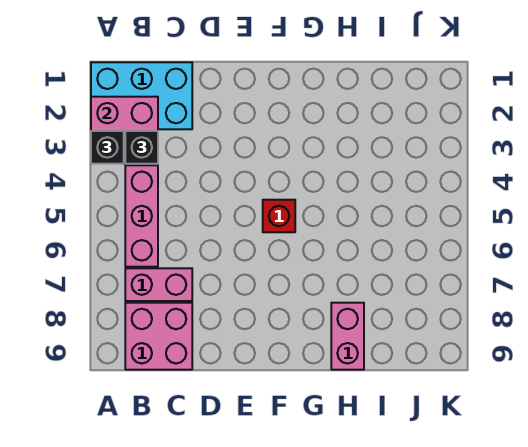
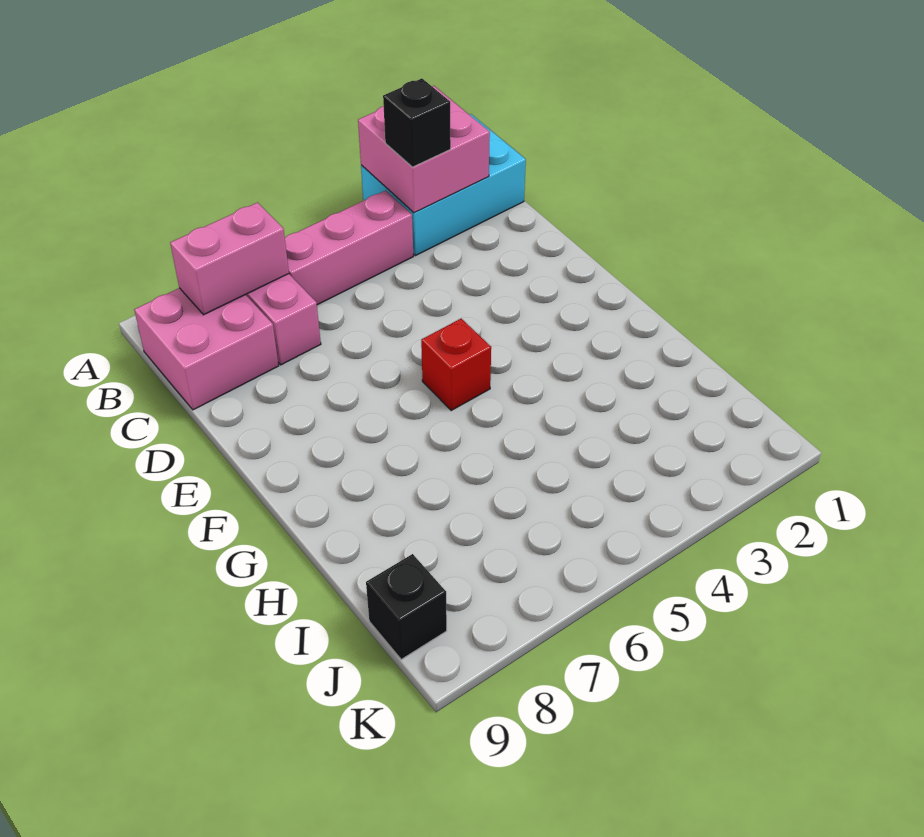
cyan brick A1:C2 level 1 -> cyan brick A1:B3 level 1
black brick A3 level 3 -> black brick J9 level 1
pink brick H8:H9 level 1 -> pink brick B7:B8 level 2

